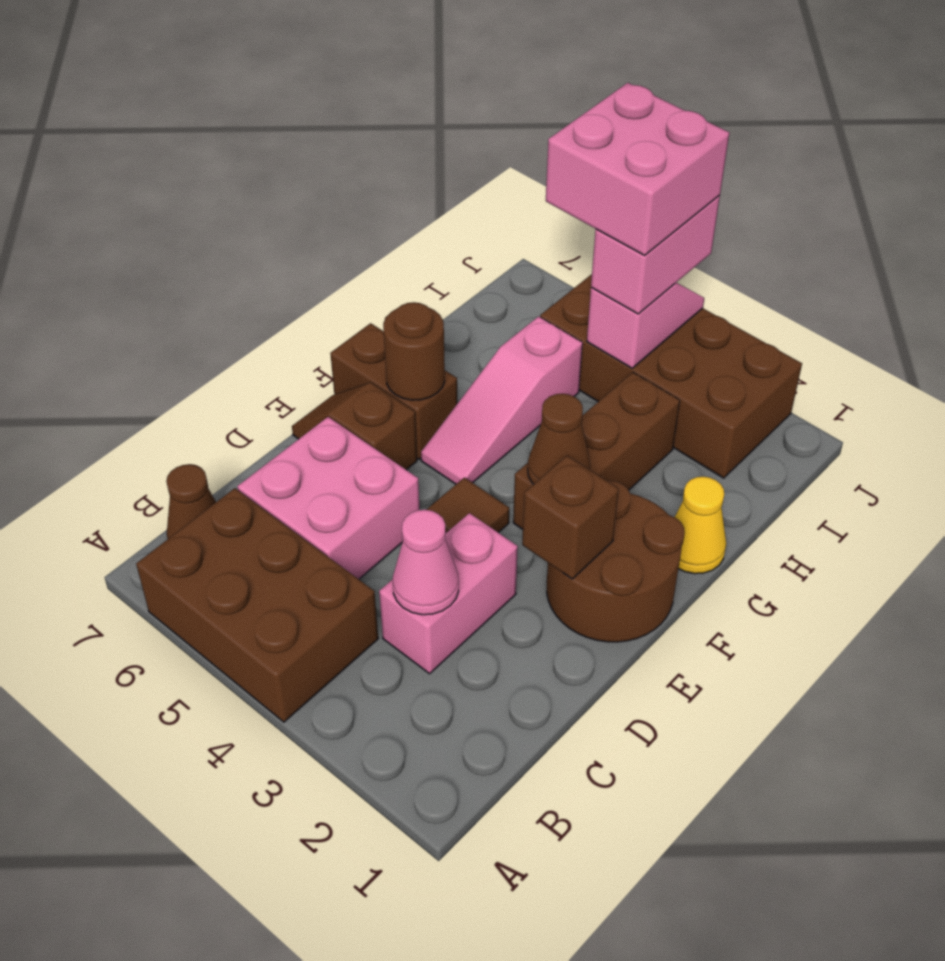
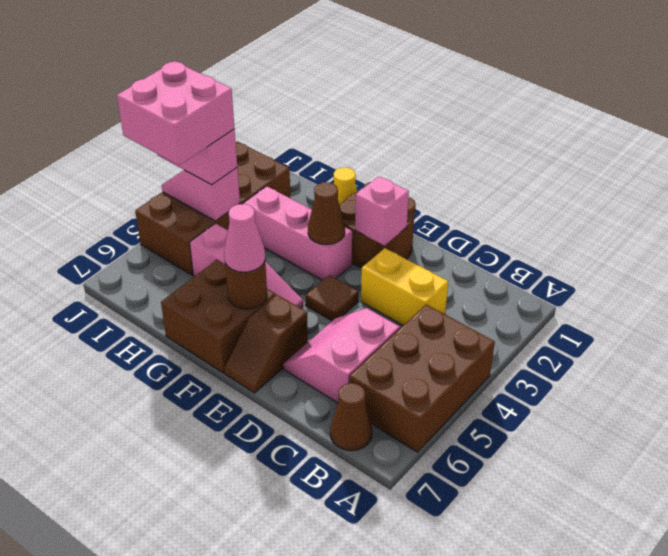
pink brick C3:D3 level 1 -> yellow brick C3:D3 level 1
pink cone C3 level 2 -> pink cone F6 level 3
pink brick C5:D6 level 1 -> pink slope C5:D6 level 1 top C
brown brick E2 level 2 -> pink brick E2 level 2
brown brick F3:H3 level 1 -> pink brick F3:H3 level 1
brown brick F6:F7 level 1 -> brown brick F6:G7 level 1

